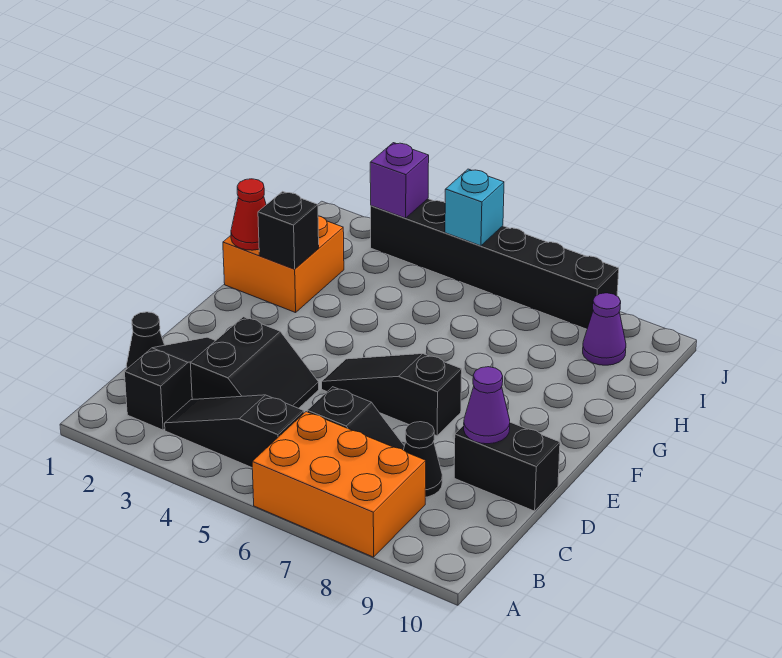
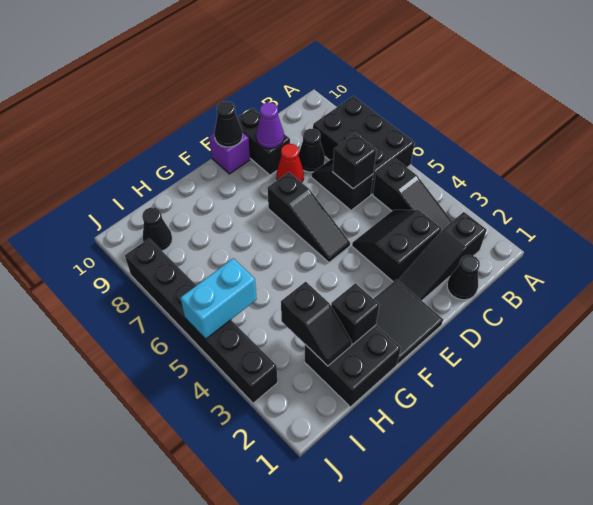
orange brick A6:B8 level 1 -> black brick A6:B8 level 1
none -> black brick C6 level 2
none -> black tile E1:F2 level 1
none -> black cone E10 level 2
orange brick G1:H2 level 1 -> black brick G1:H2 level 1
red cone G1 level 2 -> red cone D8 level 1
none -> black slope H2:H3 level 2 top 3
purple cone I9 level 1 -> black cone I9 level 1
purple brick J3 level 2 -> purple brick E10 level 1
cyan brick J5 level 2 -> cyan brick I5:J5 level 2

